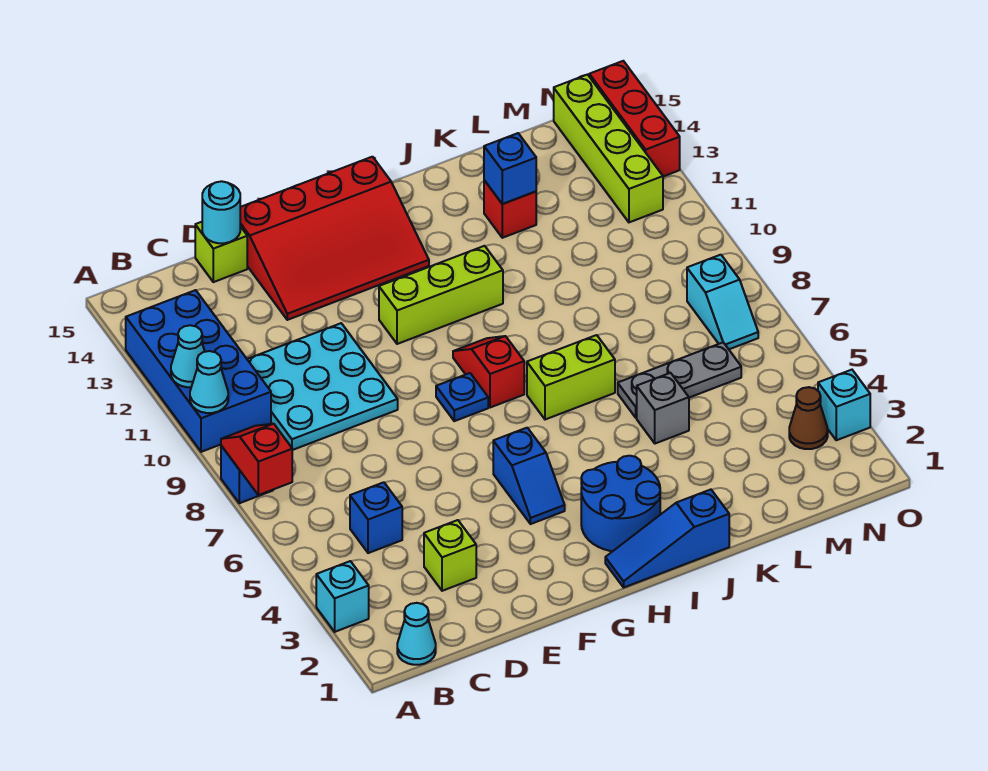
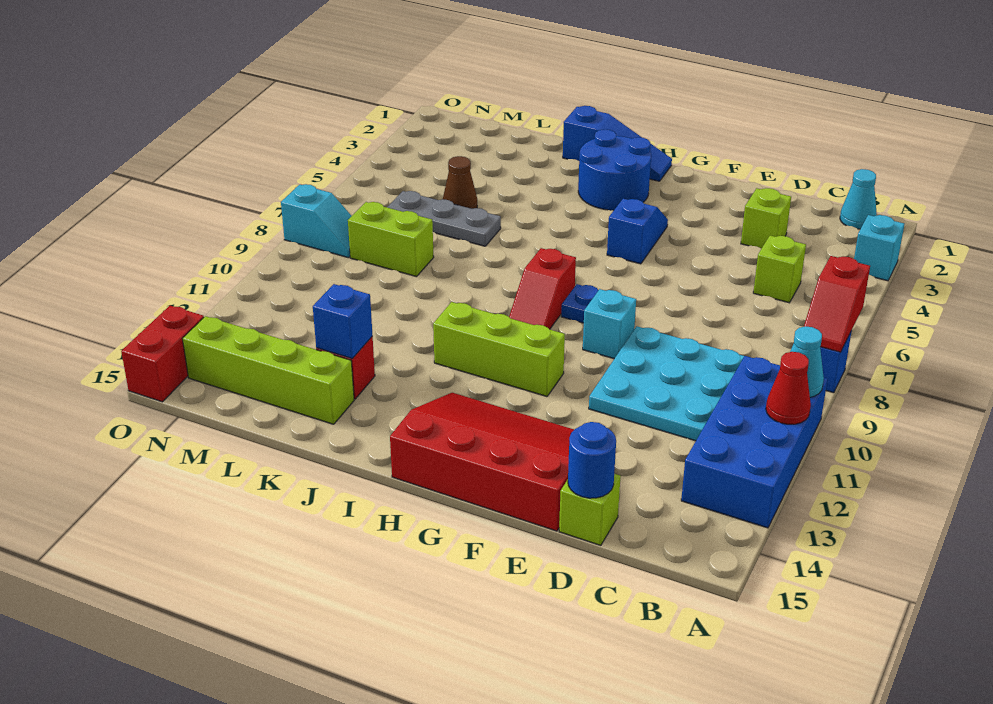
cyan cone A11 level 2 -> red cone A11 level 2
blue brick C5 level 1 -> lime brick C5 level 1
cyan round brick D15 level 2 -> blue round brick D15 level 2
lime brick I7:J7 level 1 -> lime brick L8:M8 level 1
grey brick K5 level 1 -> none
brown cone N3 level 1 -> brown cone L5 level 1
cyan slope N7:N8 level 1 top 8 -> cyan slope N8:O8 level 1 top O
lime brick N12:N15 level 1 -> lime brick K14:N14 level 1
cyan brick O3 level 1 -> cyan brick F9 level 1
red brick O13:O15 level 1 -> red brick O14:O15 level 1

